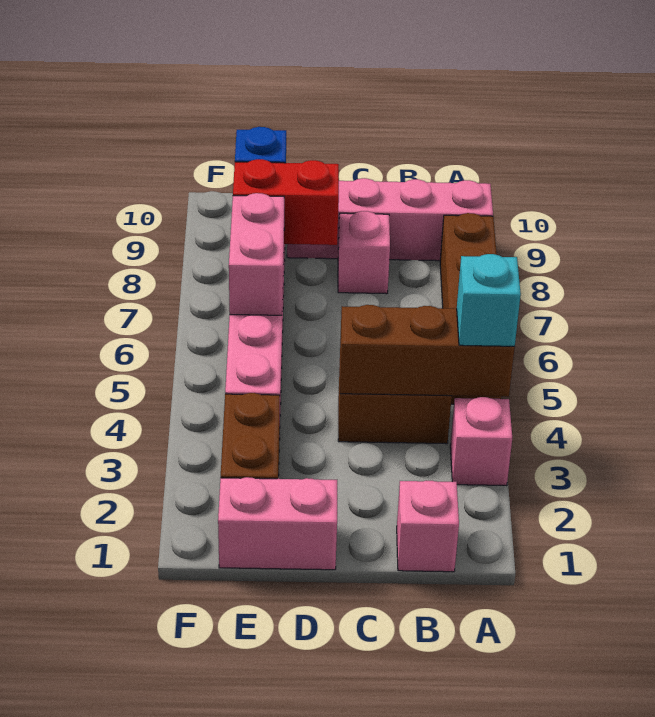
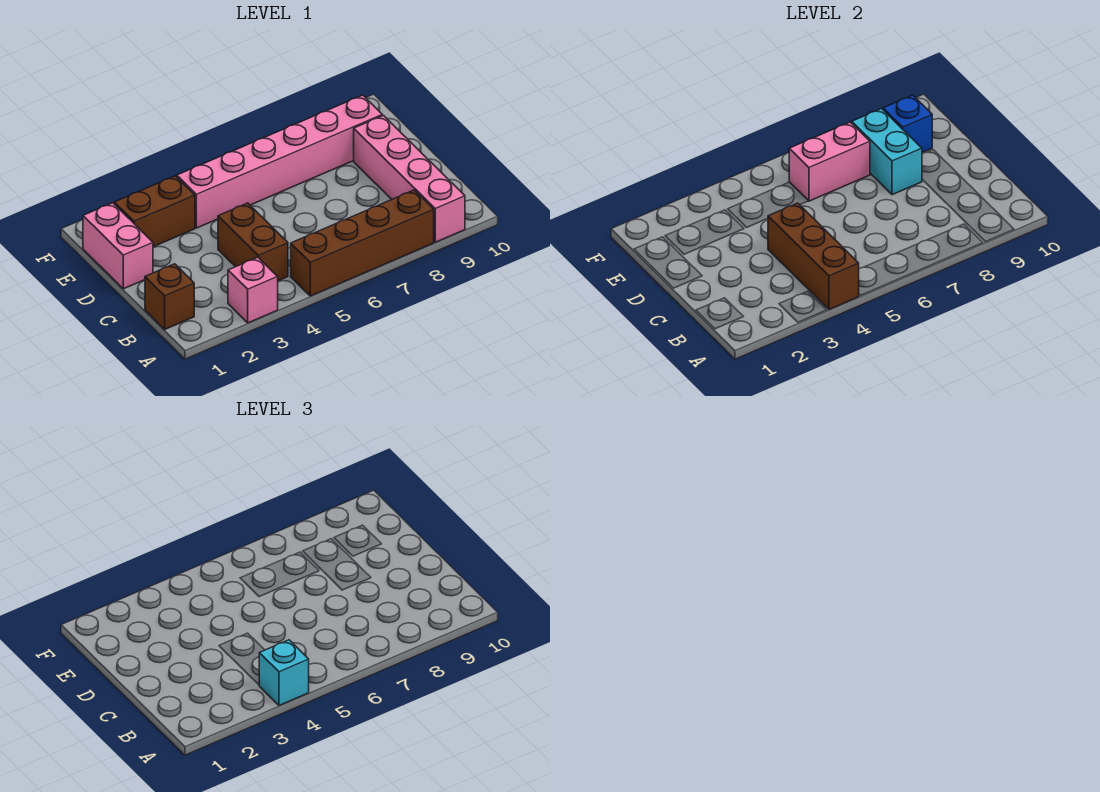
pink brick B1 level 1 -> brown brick B1 level 1
pink brick C8 level 1 -> none
red brick D8:E8 level 2 -> cyan brick D8:E8 level 2

